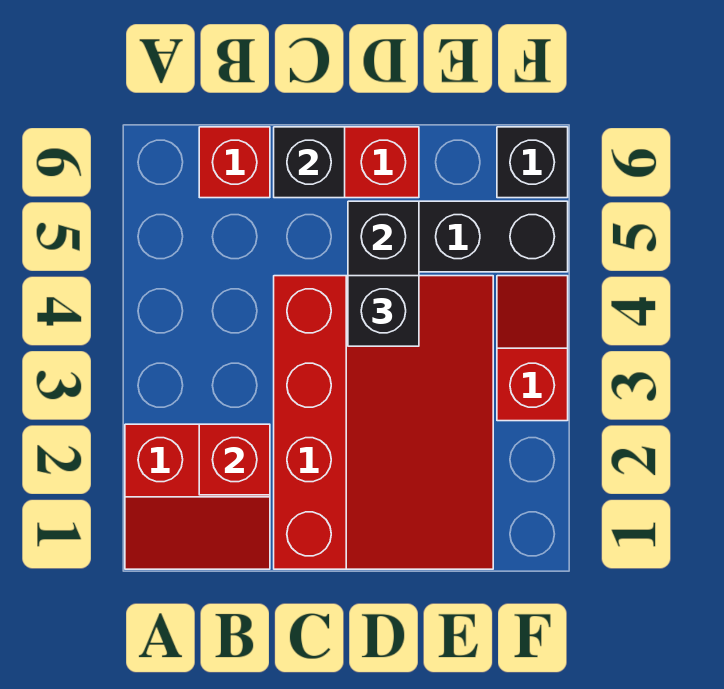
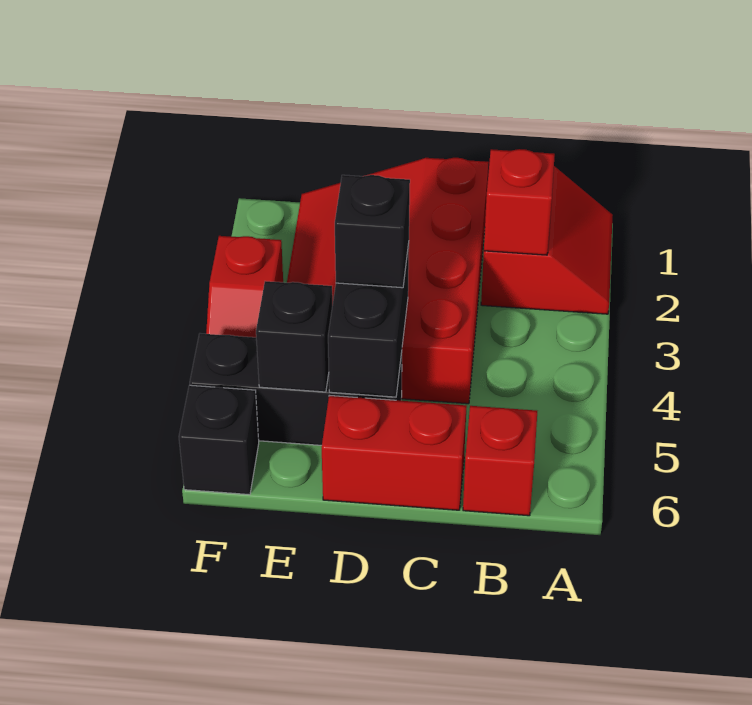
red slope A1:B2 level 1 top 2 -> red slope A1:B2 level 1 top B
black brick C6 level 2 -> black brick E5 level 2

